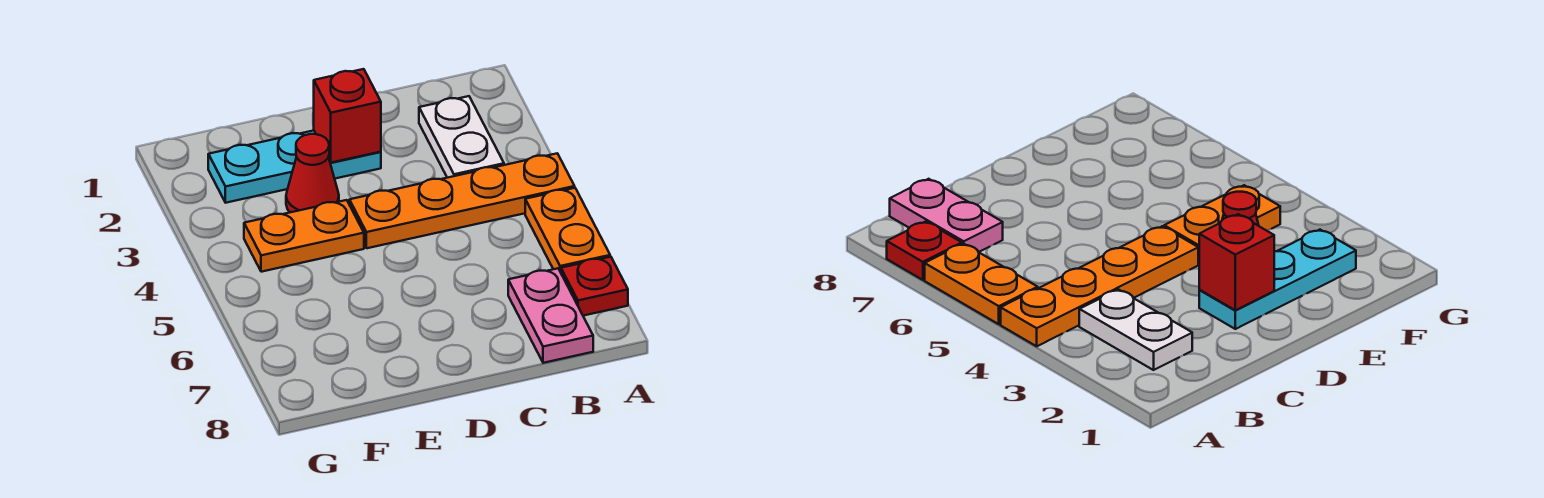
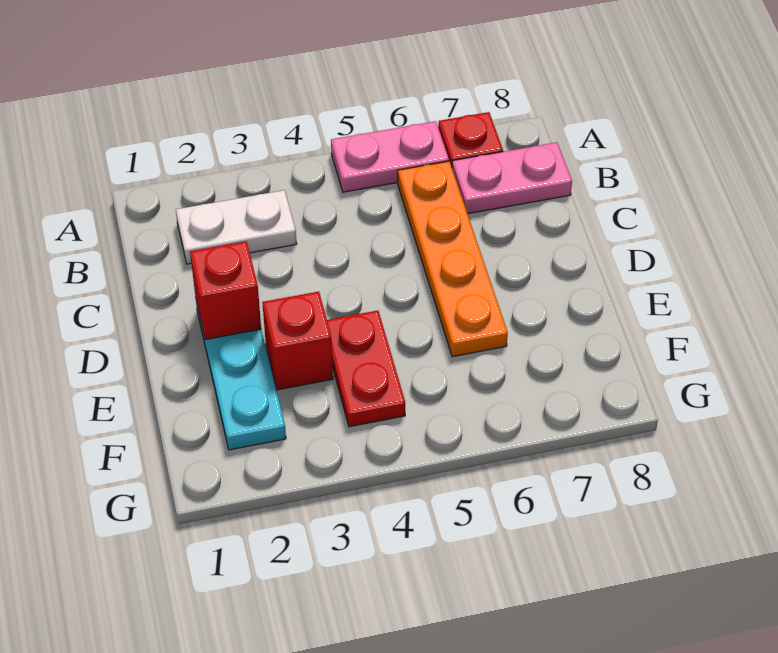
orange plate A4:D4 level 1 -> orange plate B6:E6 level 1
orange plate A5:A6 level 1 -> pink plate A5:A6 level 1
red cone E3 level 1 -> red brick E3 level 1
orange plate E4:F4 level 1 -> red plate E4:F4 level 1

